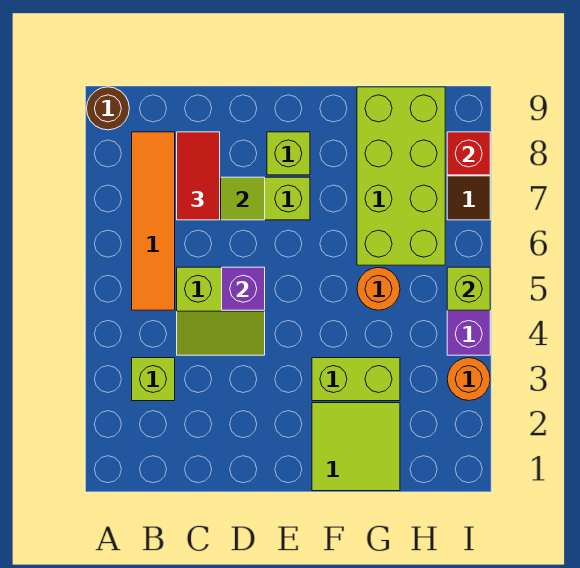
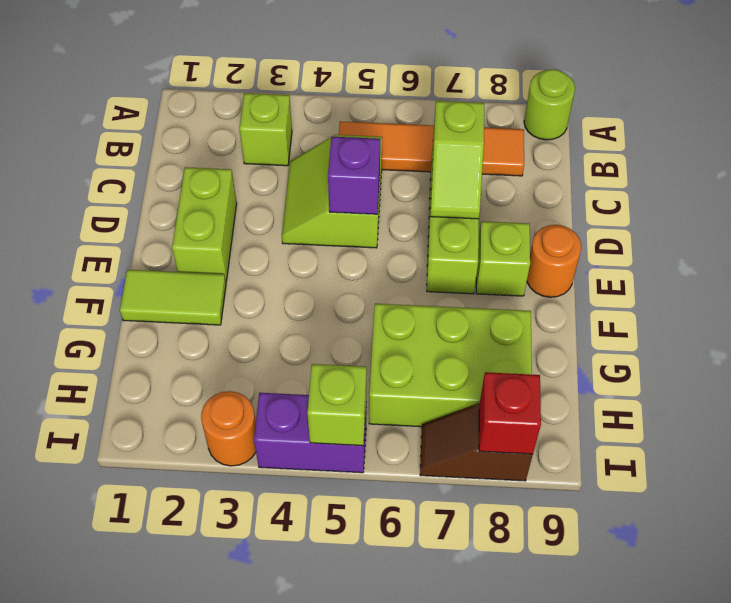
brown round brick A9 level 1 -> lime round brick A9 level 1
red tile C7:C8 level 3 -> none
lime tile F1:G2 level 1 -> lime tile F1:F2 level 1
lime brick F3:G3 level 1 -> lime brick D2:E2 level 1
orange round brick G5 level 1 -> orange round brick E9 level 1
lime brick G6:H9 level 1 -> lime brick G6:H8 level 1

